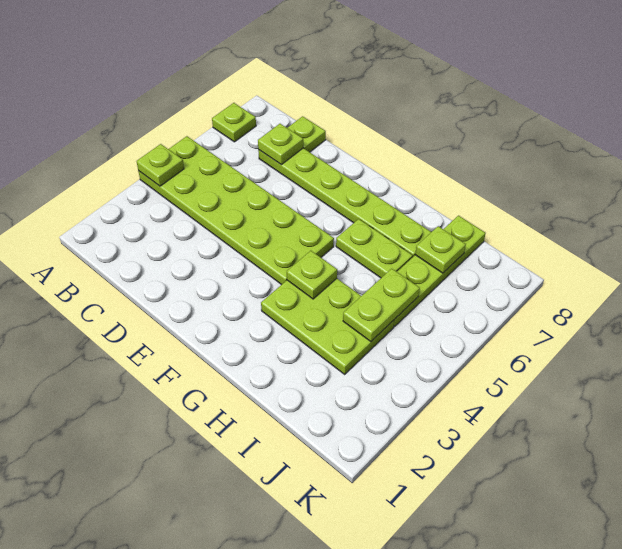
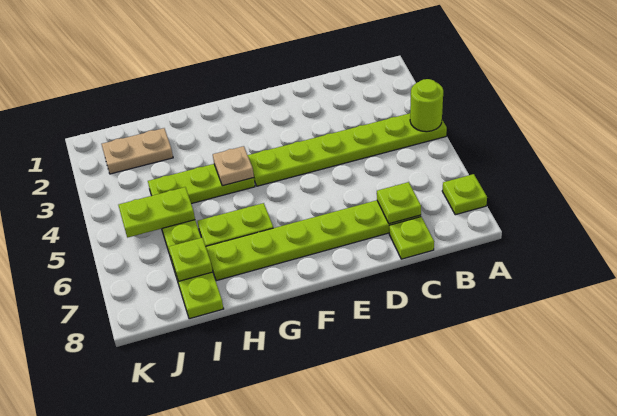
lime plate A4:F5 level 1 -> lime plate A4:F4 level 1
lime plate A4 level 2 -> lime round brick A4 level 2
lime plate G3:I4 level 1 -> lime plate G4:I4 level 1
lime plate G4 level 2 -> tan plate G4 level 2
none -> tan plate I2:J2 level 1
lime plate I4:I5 level 2 -> lime plate I5:J5 level 2

